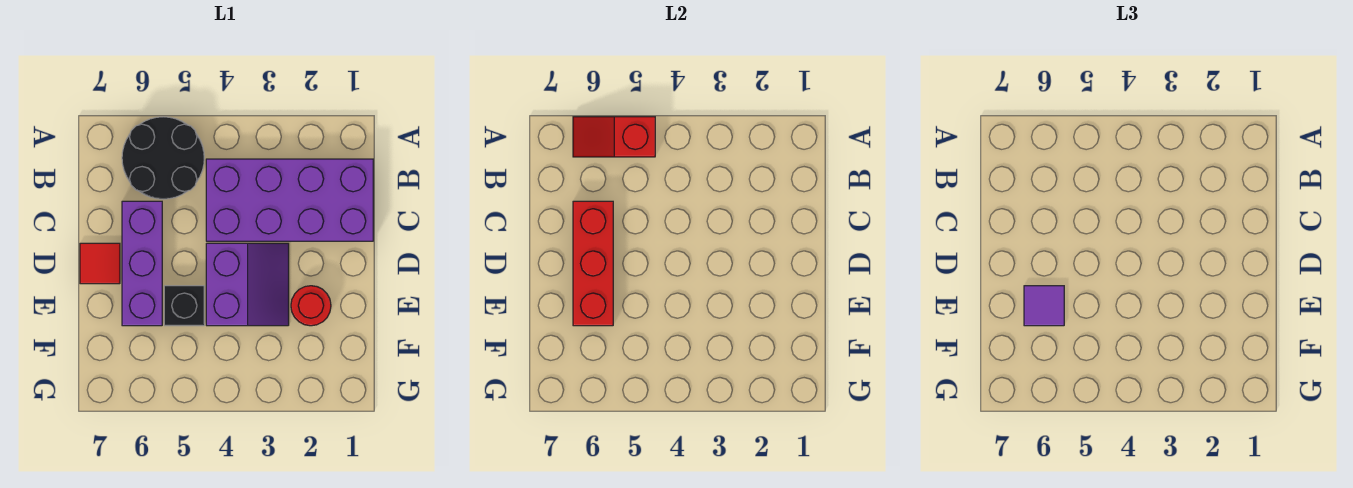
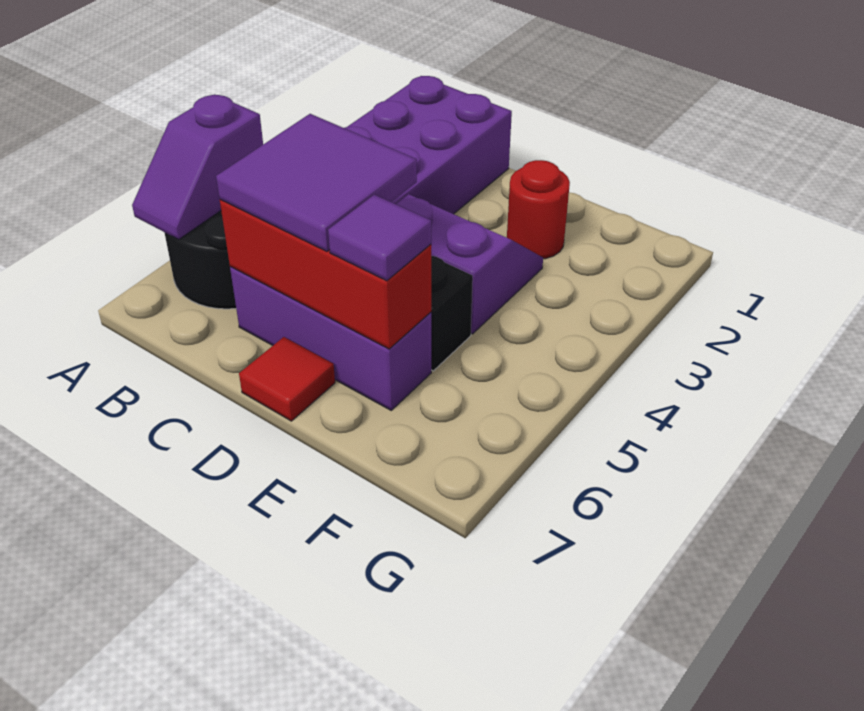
red slope A5:A6 level 2 top 5 -> purple slope A5:A6 level 2 top 5
none -> purple tile C5:D6 level 3

